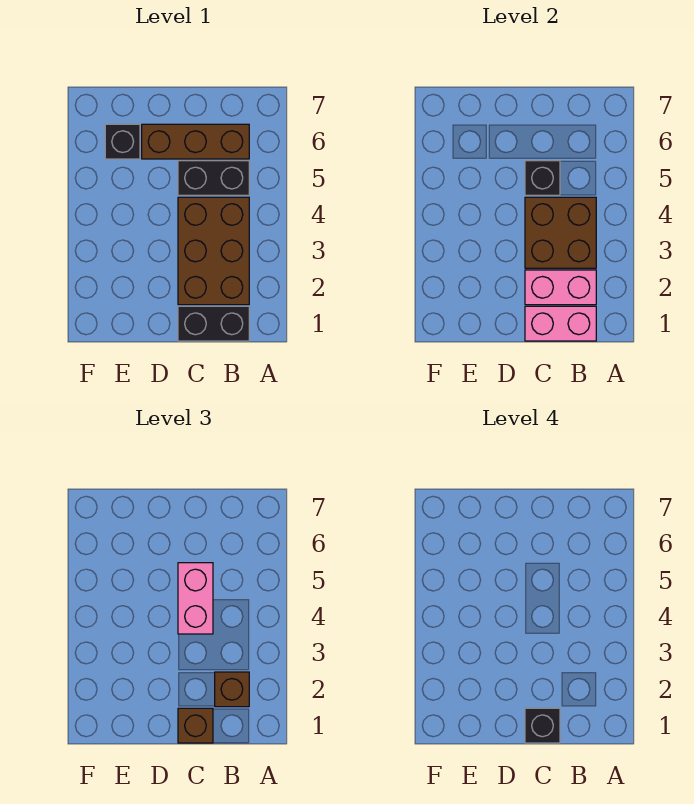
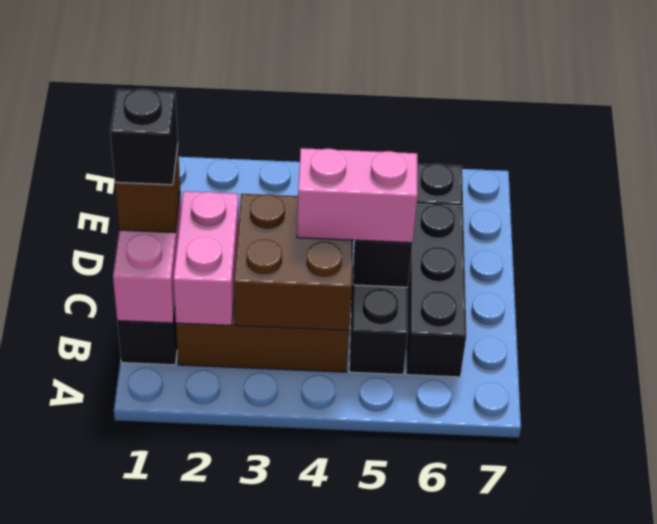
brown brick B2 level 3 -> none
brown brick B6:D6 level 1 -> black brick B6:D6 level 1

